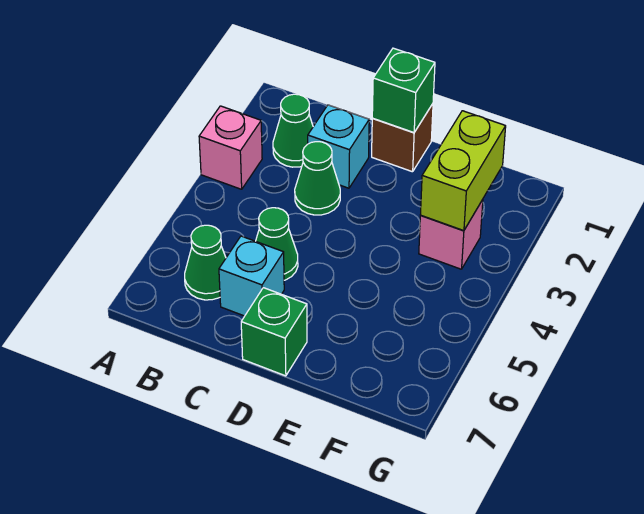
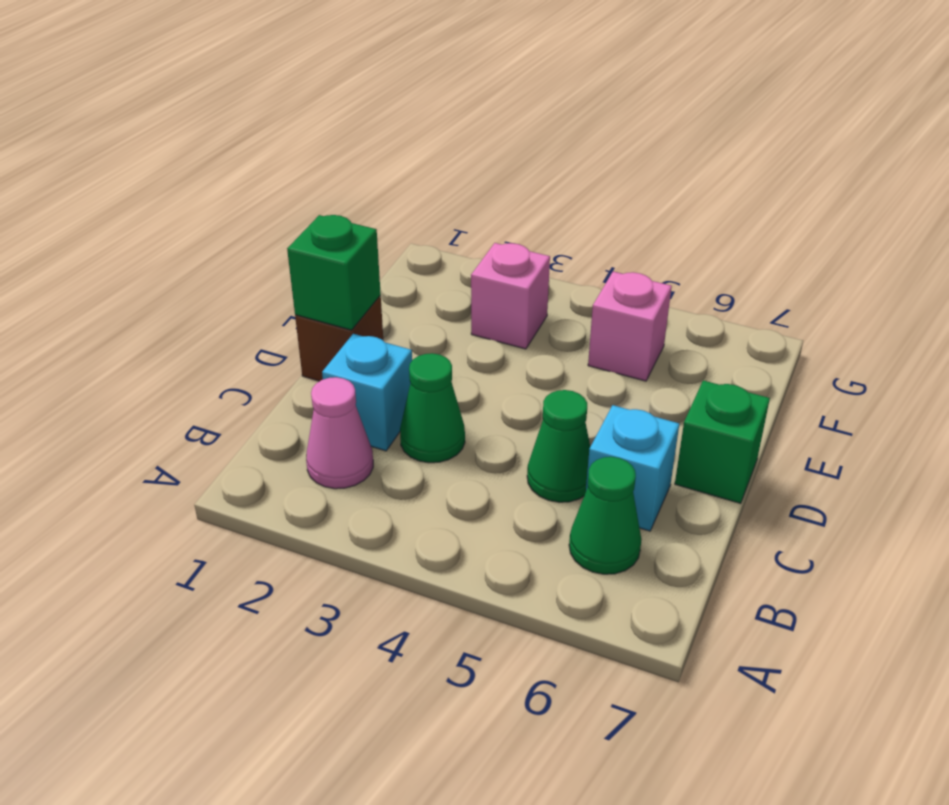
pink brick A3 level 1 -> pink brick F5 level 1
green cone B2 level 1 -> pink cone B2 level 1
lime brick F2:F3 level 2 -> none

